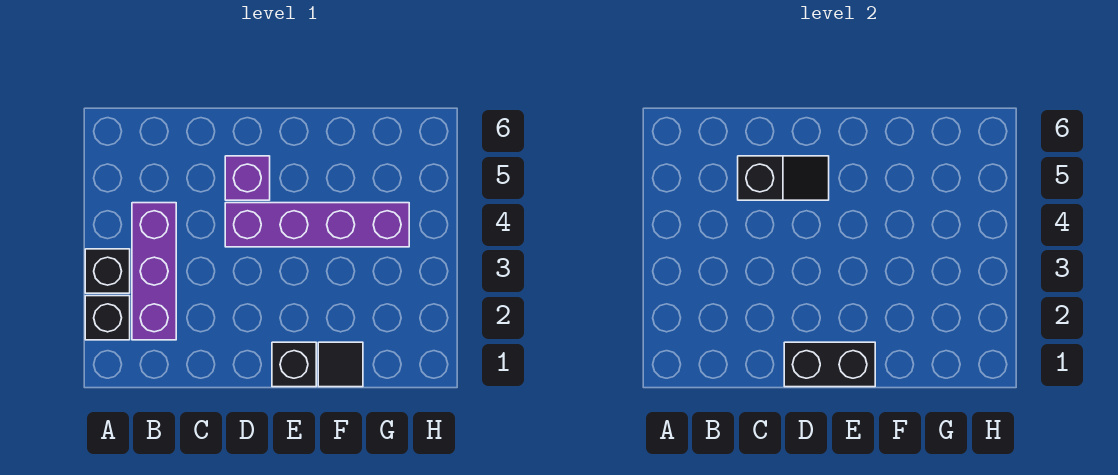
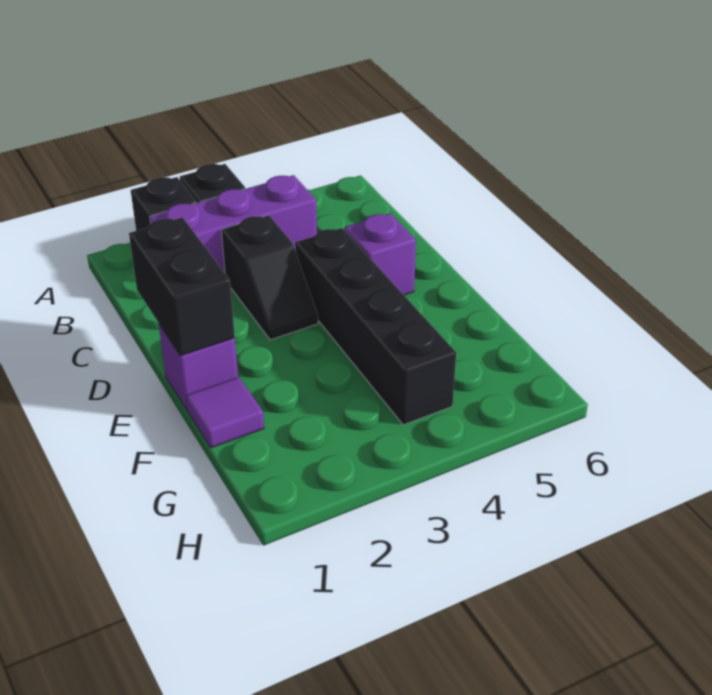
black slope C5:D5 level 2 top C -> black slope C3:D3 level 1 top C
purple brick D4:G4 level 1 -> black brick D4:G4 level 1
black brick E1 level 1 -> purple brick E1 level 1
black tile F1 level 1 -> purple tile F1 level 1

